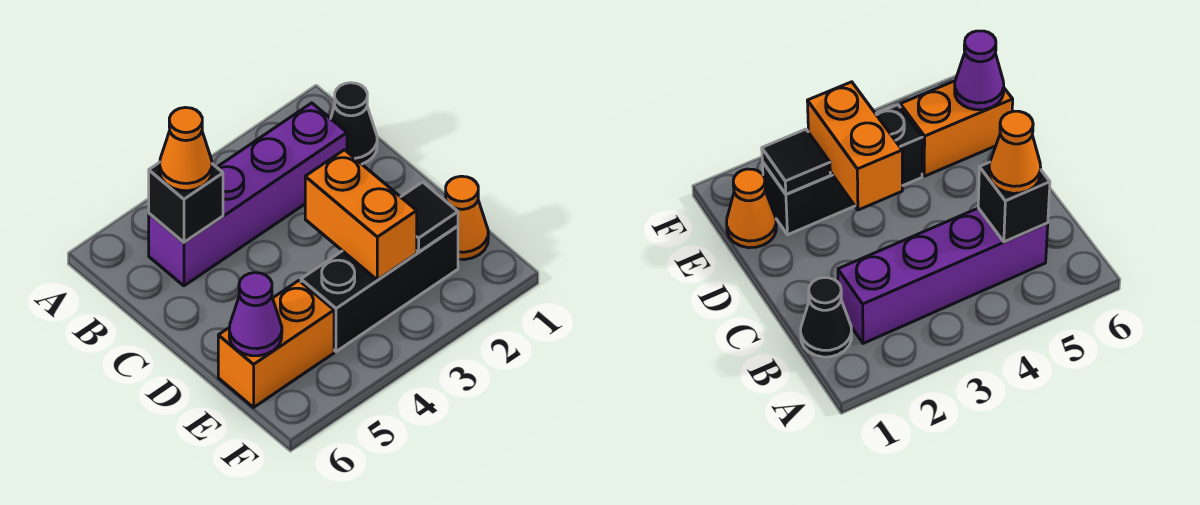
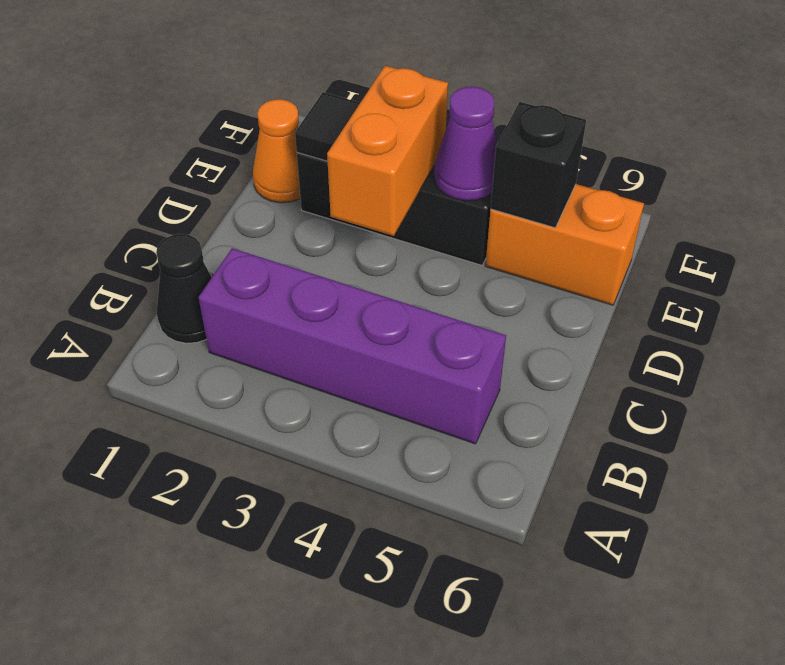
black brick B5 level 2 -> black brick E5 level 2
orange cone B5 level 3 -> none
purple cone E6 level 2 -> purple cone E4 level 2

